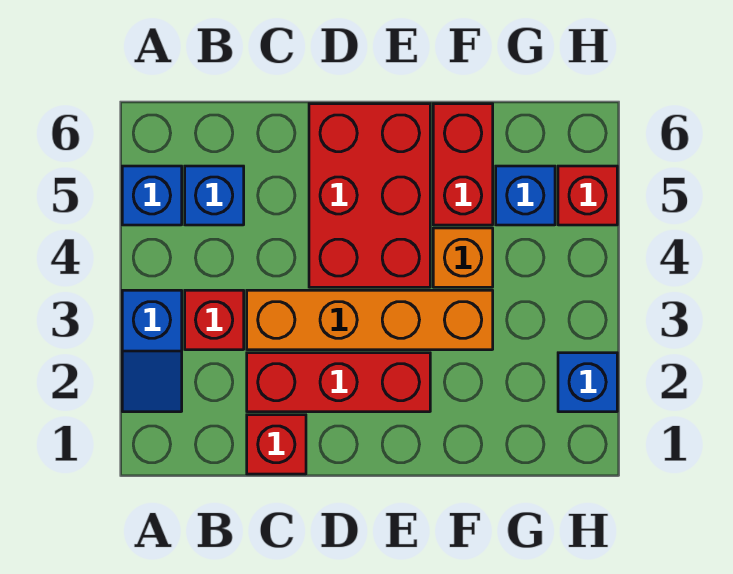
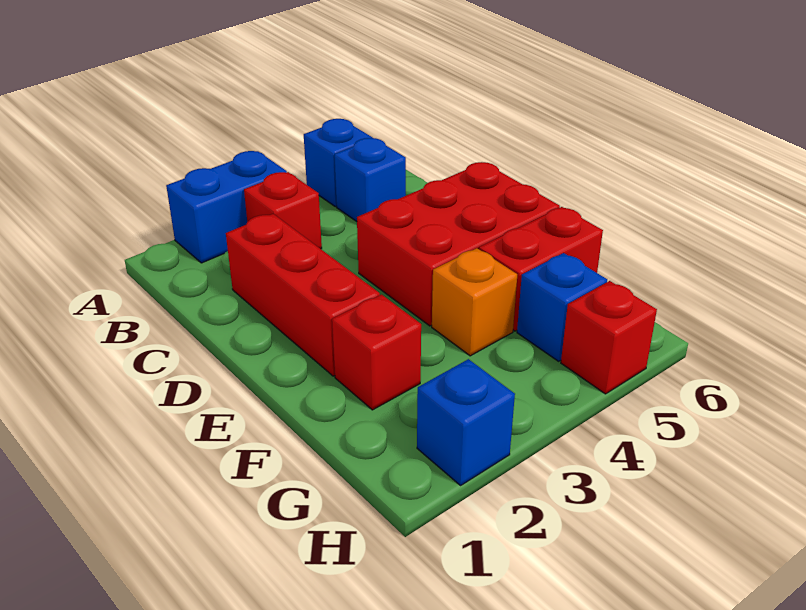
blue slope A2:A3 level 1 top 3 -> blue brick A2:A3 level 1
red brick C1 level 1 -> red brick F2 level 1
orange brick C3:F3 level 1 -> none

